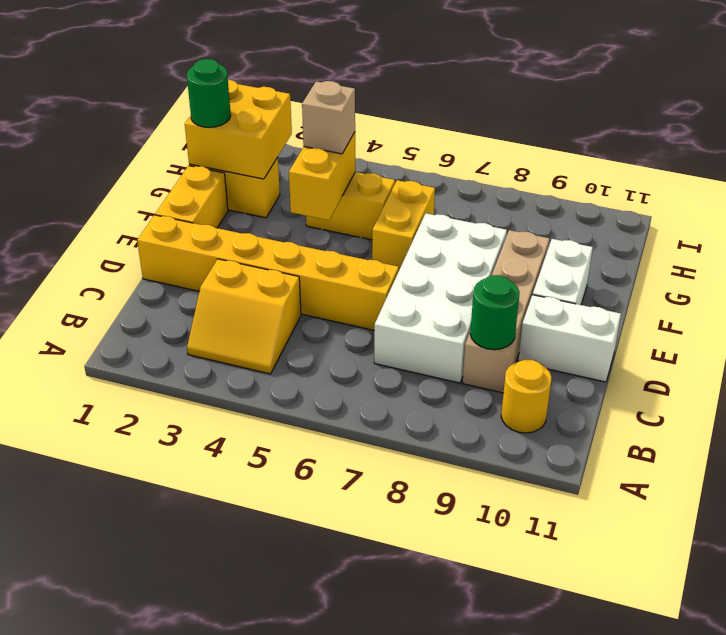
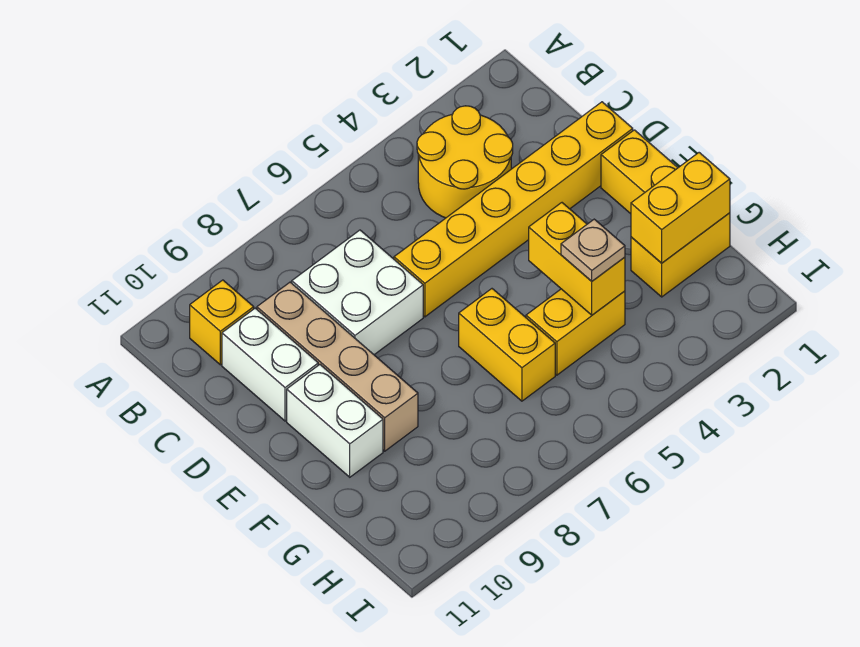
yellow slope B3:C4 level 1 top C -> yellow round brick B3:C4 level 1
yellow round brick B10 level 1 -> yellow brick B10 level 1
white brick C7:F8 level 1 -> white brick C7:D8 level 1
green round brick C9 level 2 -> none
white brick D10:D11 level 1 -> white brick C10:D10 level 1
yellow brick G1:H2 level 2 -> yellow brick G1:G2 level 2
green round brick G1 level 3 -> none
tan brick G4 level 3 -> tan plate G4 level 3

